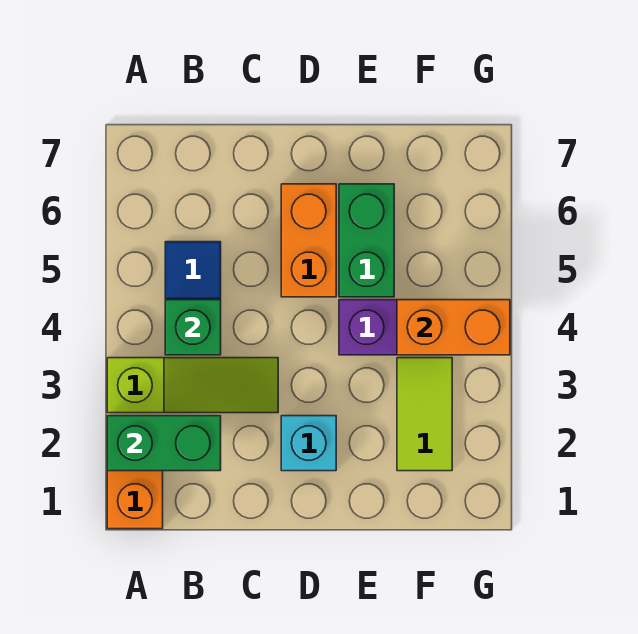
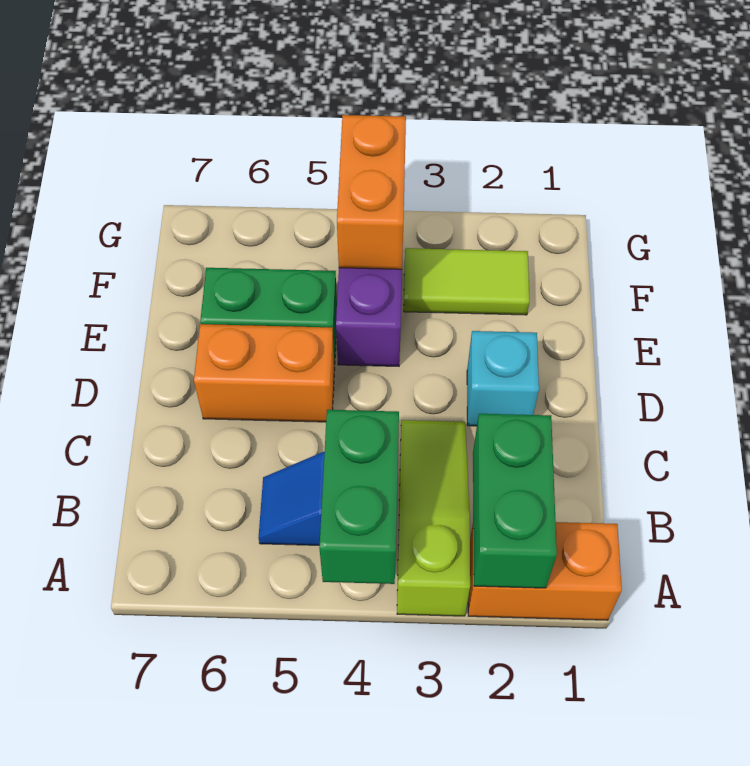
green brick B4 level 2 -> green brick A4:B4 level 2

